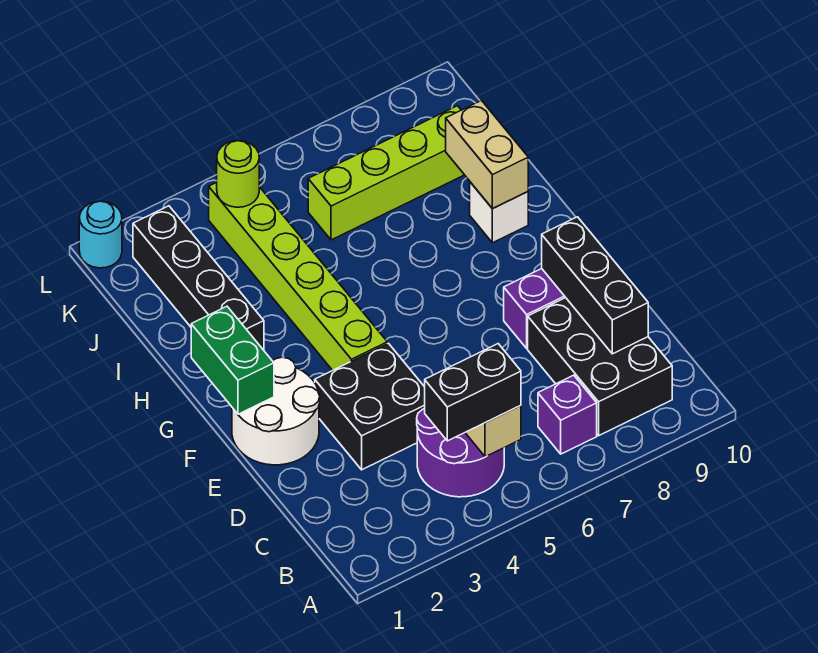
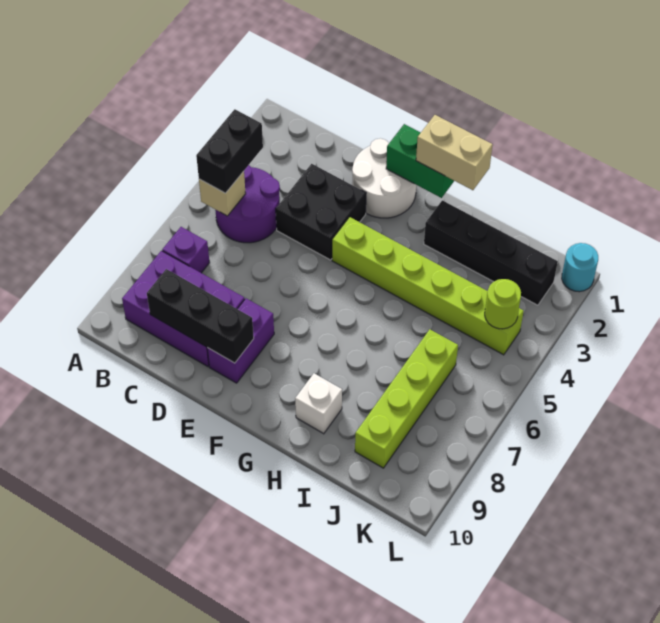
black brick B8:D9 level 1 -> purple brick B8:D9 level 1
tan brick H9:I9 level 2 -> tan brick G1:H1 level 3

